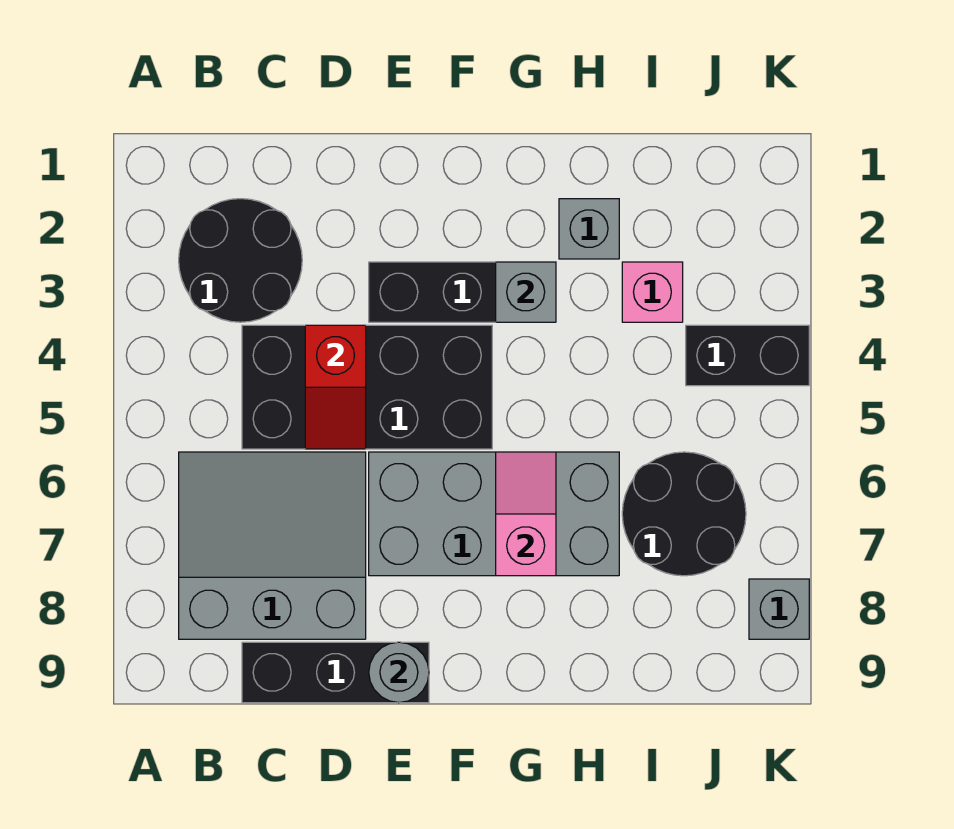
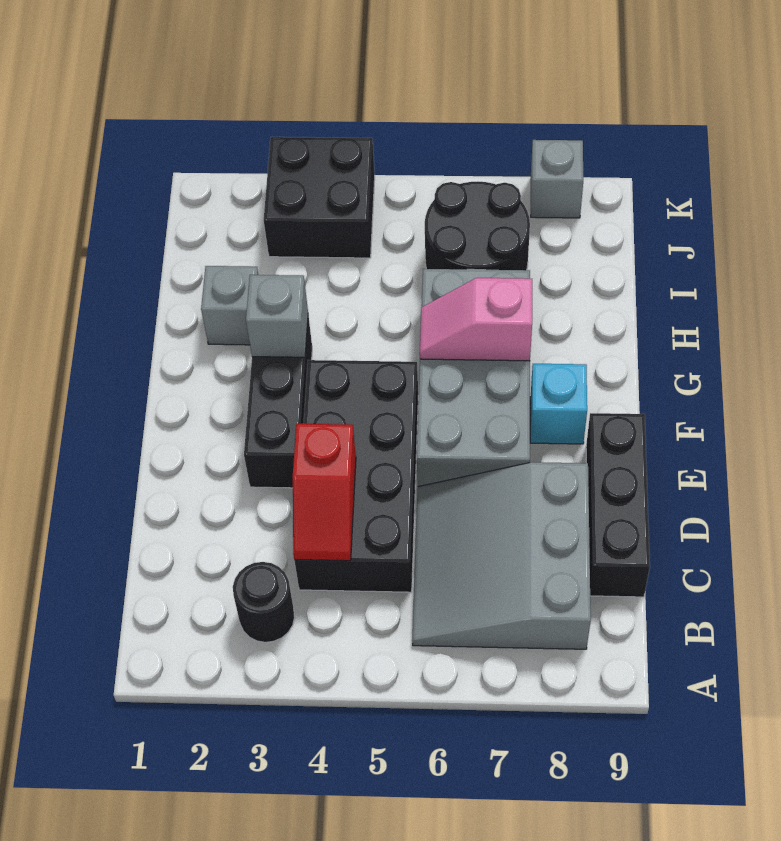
black round brick B2:C3 level 1 -> black round brick B3 level 1
red slope D4:D5 level 2 top 4 -> red slope C4:D4 level 2 top D
grey round brick E9 level 2 -> none
none -> cyan brick F8 level 1
pink brick I3 level 1 -> none
black brick J4:K4 level 1 -> black brick J3:K4 level 1

